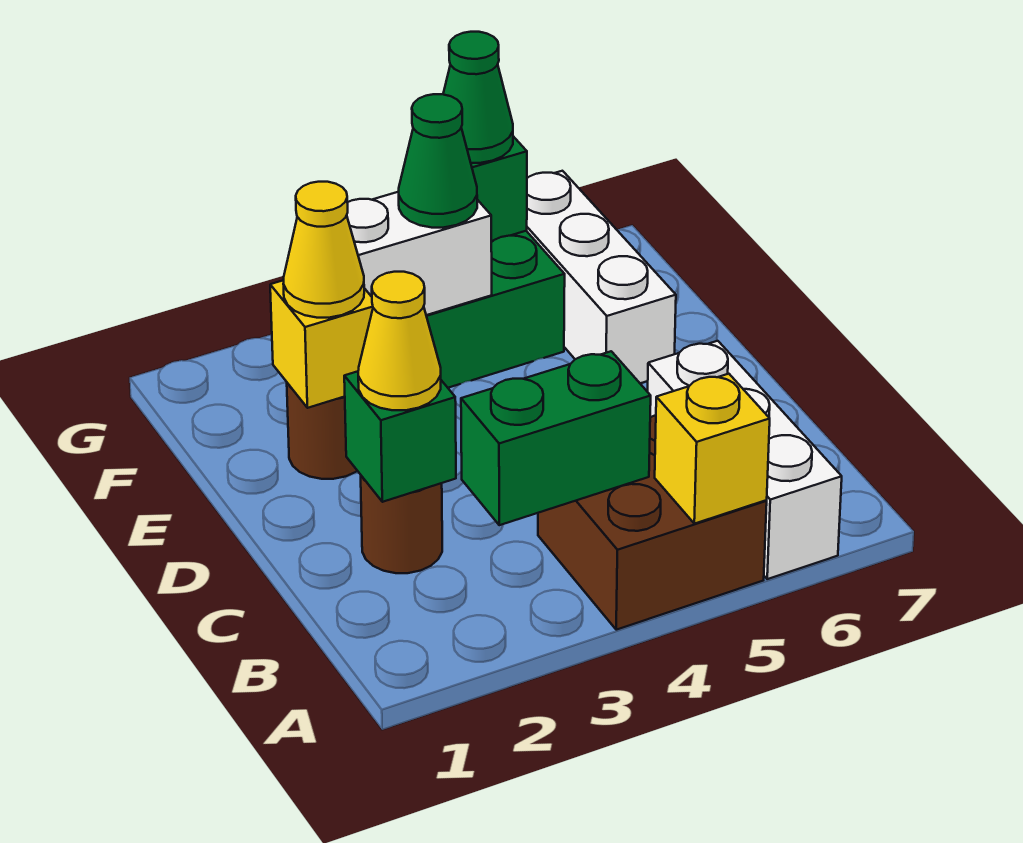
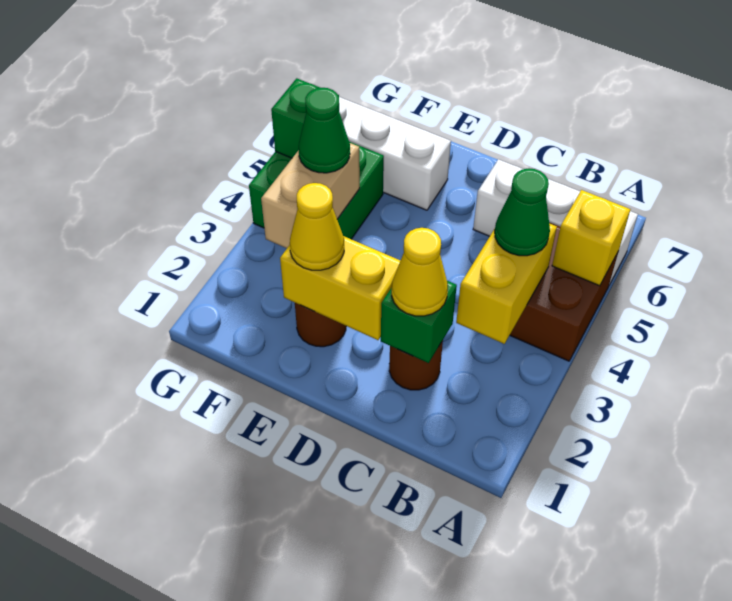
green brick B3:B4 level 2 -> yellow brick B3:B4 level 2
yellow brick E2 level 2 -> yellow brick D2:E2 level 2
white brick F3:F4 level 2 -> tan brick F3:F4 level 2
green cone G5 level 3 -> green cone B4 level 3

